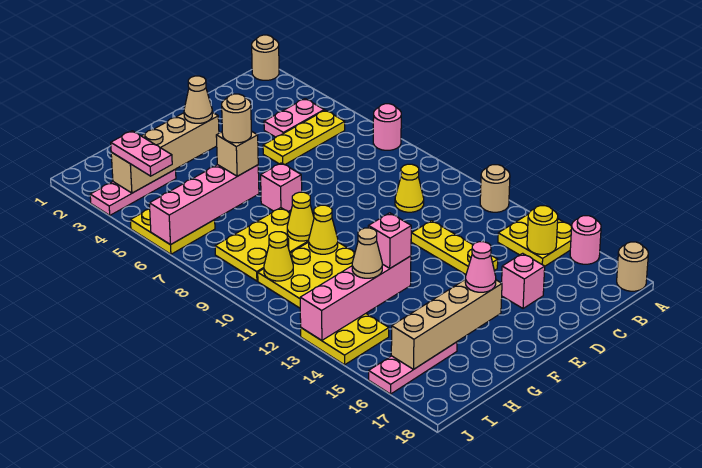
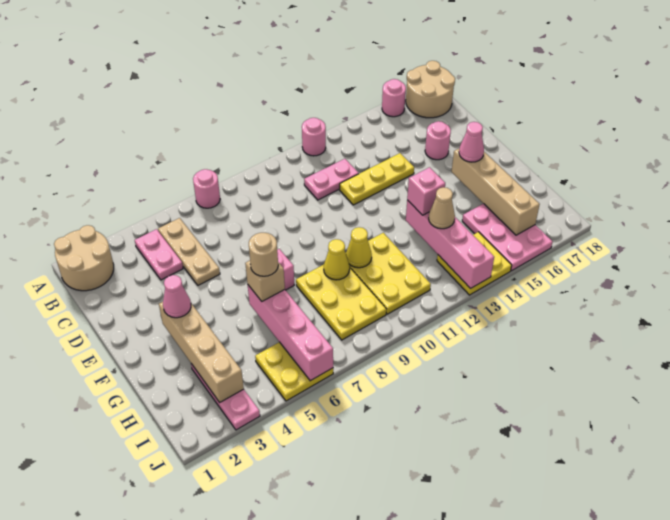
tan round brick A1 level 1 -> tan round brick A1:B2 level 1
tan round brick A12 level 1 -> pink round brick A12 level 1
yellow plate A14:B15 level 1 -> none
tan round brick A18 level 1 -> tan round brick A17:B18 level 1
yellow plate B5:D5 level 1 -> tan plate B5:D5 level 1
yellow round brick B15 level 2 -> none
yellow cone C10 level 1 -> none
pink brick D16 level 1 -> pink round brick D16 level 1
tan cone F3 level 3 -> pink cone F3 level 3
pink plate H16:J16 level 1 -> pink plate H15:J16 level 1
pink plate I3:I4 level 3 -> pink plate C11:C12 level 1
yellow cone I10 level 2 -> none

